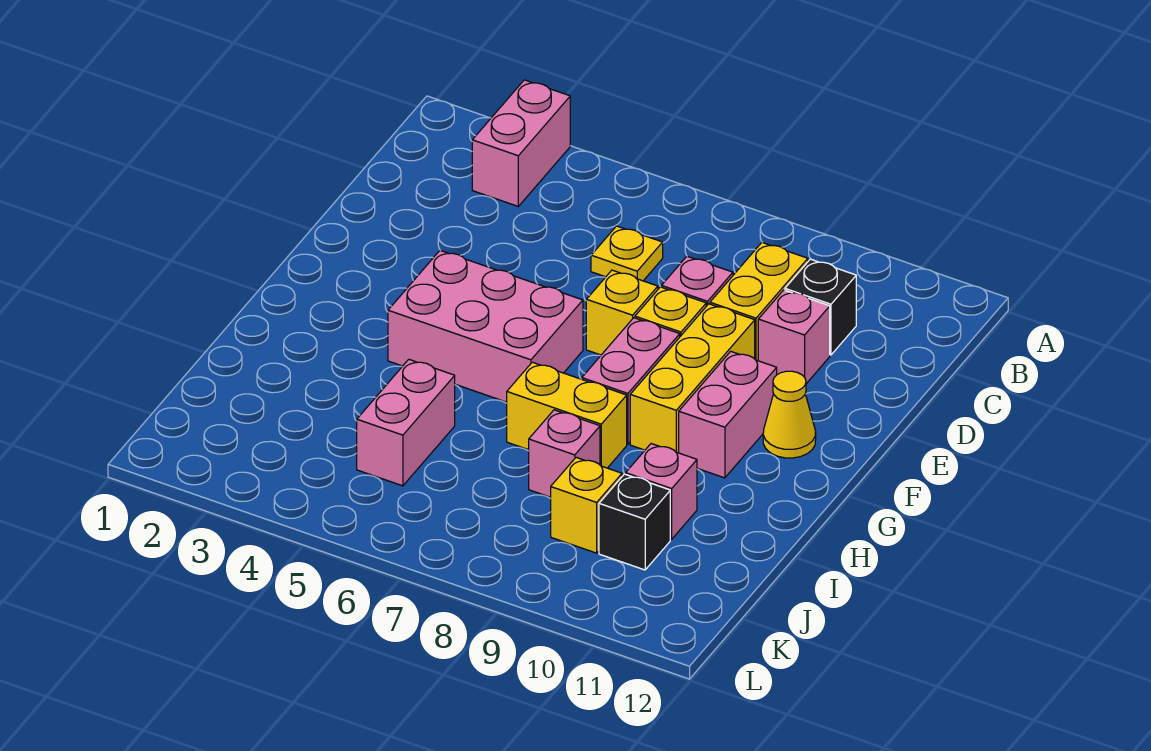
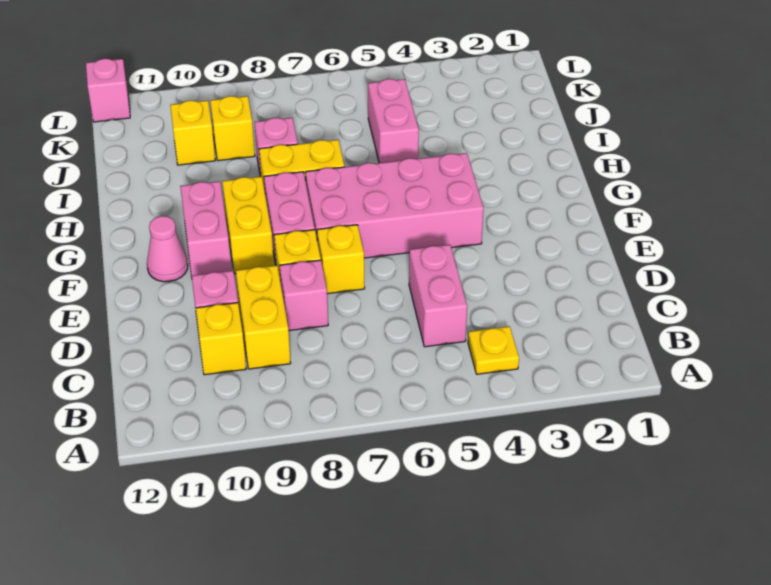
pink brick A3:B3 level 1 -> pink brick C5:D5 level 1
yellow plate C6 level 1 -> yellow plate B4 level 1
black brick C10 level 1 -> yellow brick C10 level 1
yellow brick E9:G9 level 1 -> yellow brick F9:G9 level 1
pink brick F4:G6 level 1 -> pink brick F4:G7 level 1
yellow cone F11 level 1 -> pink cone F11 level 1
pink brick I10 level 1 -> pink brick L12 level 1
black brick J10 level 1 -> yellow brick J10 level 1

